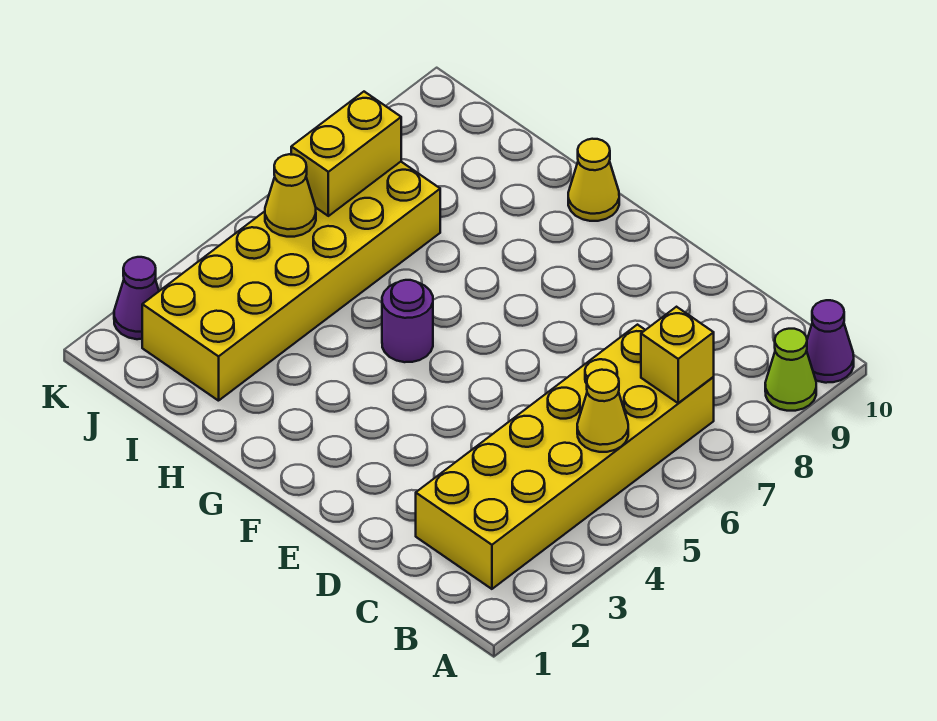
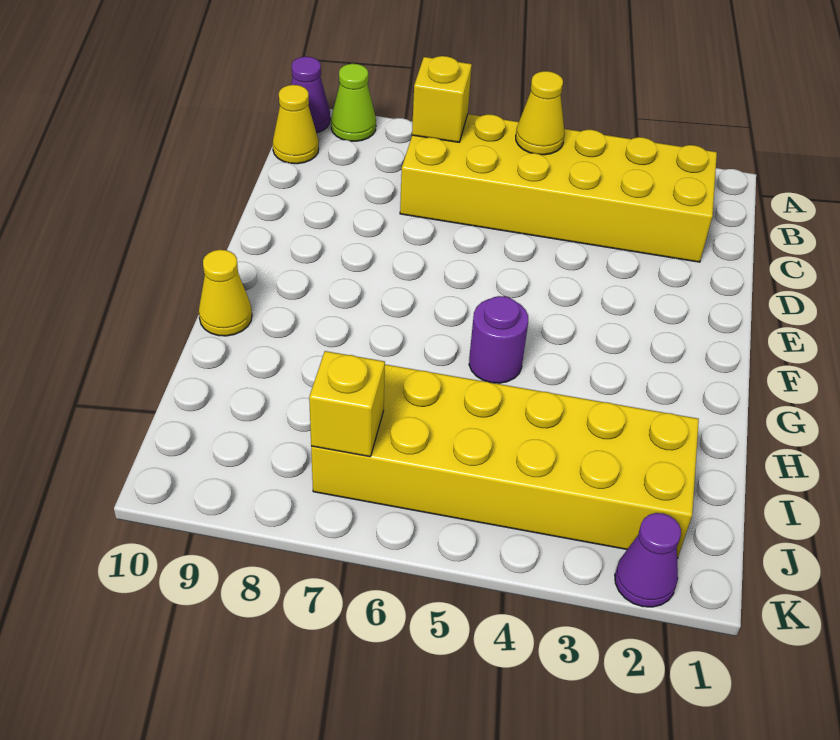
yellow cone J5 level 2 -> yellow cone B10 level 1
yellow brick J6:J7 level 2 -> yellow brick J7 level 2

